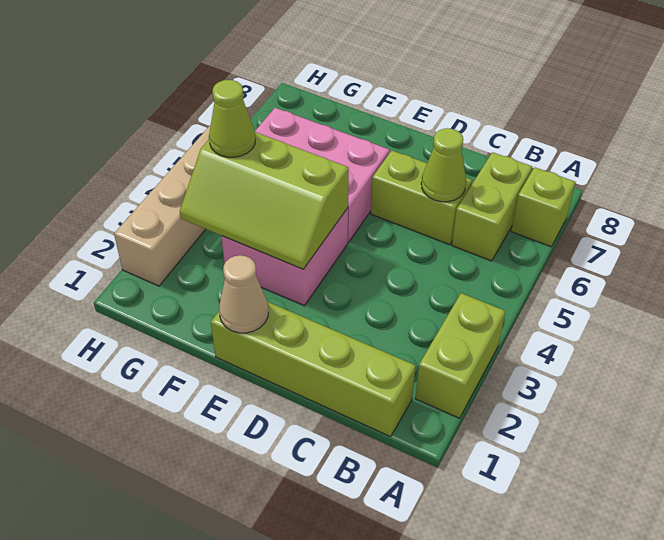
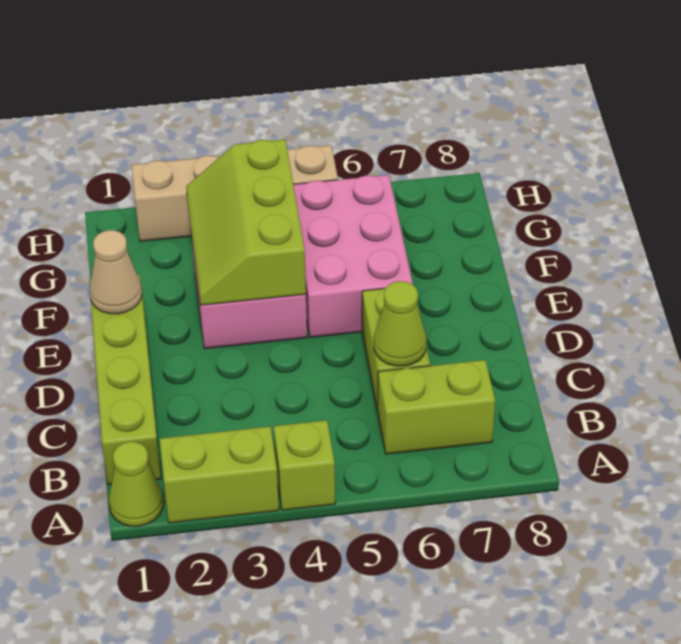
lime brick A7 level 1 -> lime brick A4 level 1
lime cone G4 level 3 -> lime cone A1 level 1

